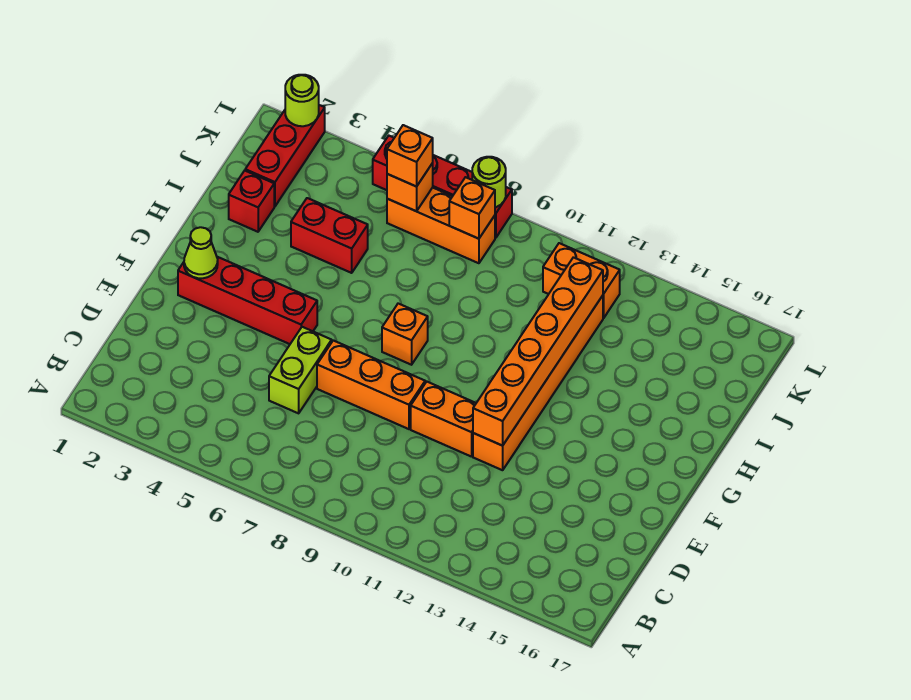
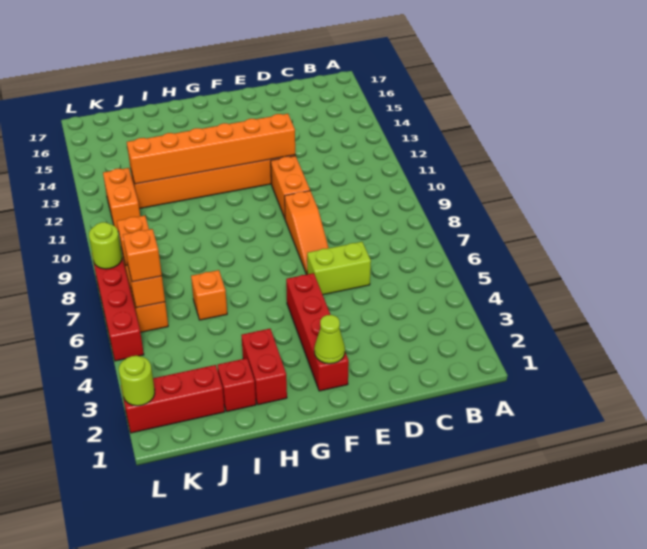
orange brick E7:E9 level 1 -> orange slope E7:E9 level 1 top 9
orange brick G8 level 1 -> orange brick I6 level 1
red brick I4:I5 level 1 -> red brick H2:H3 level 1

